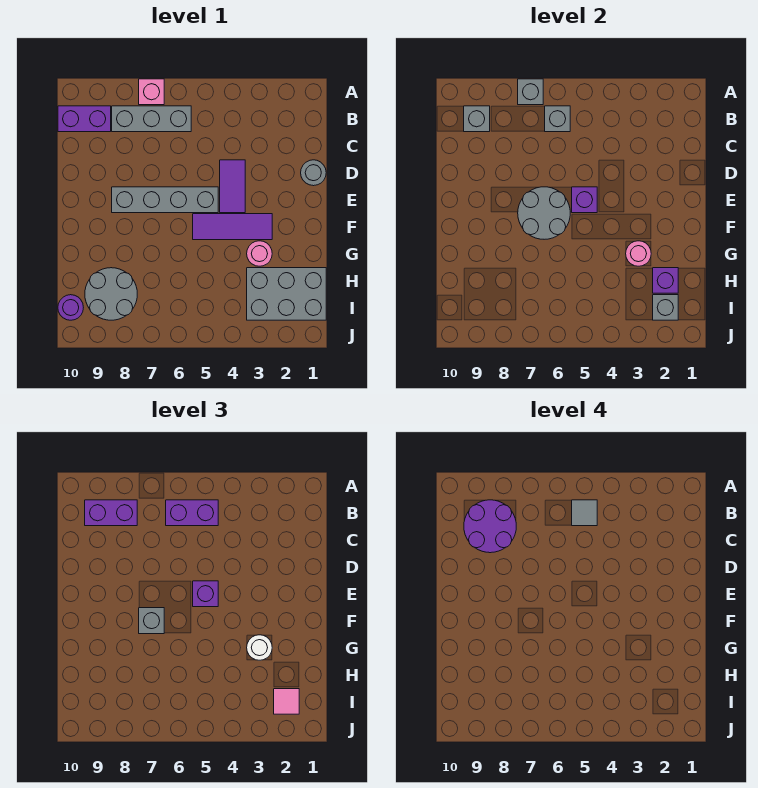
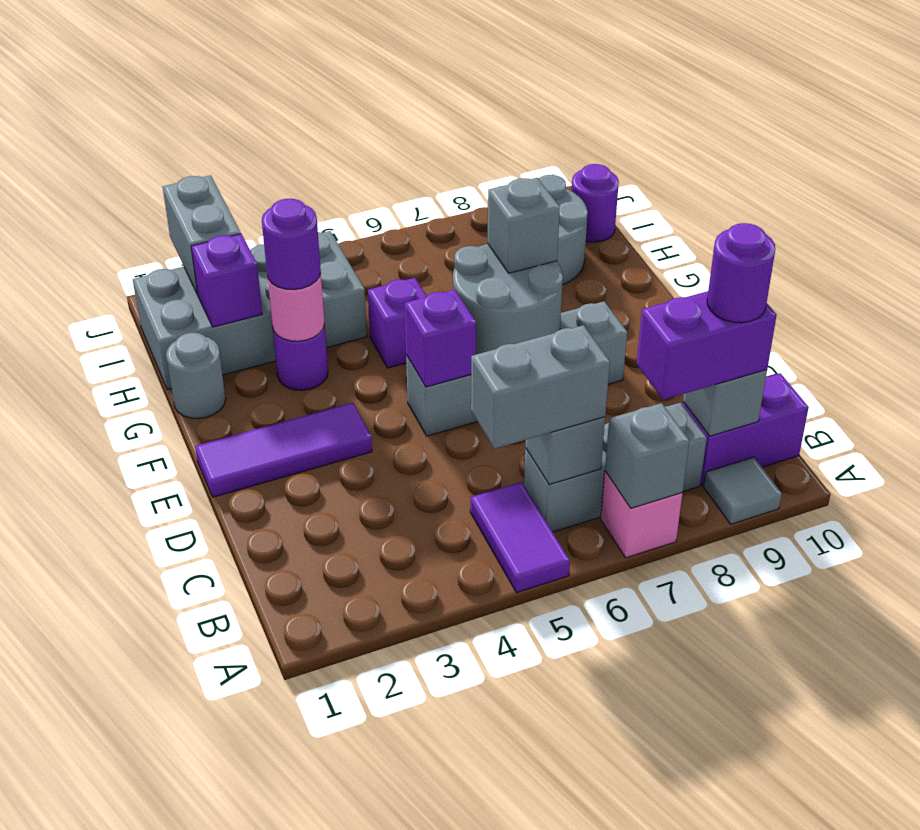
purple brick B5:B6 level 3 -> grey brick B5:B6 level 3
grey tile B5 level 4 -> grey tile A9 level 1
purple round brick B8:C9 level 4 -> purple round brick B9 level 4
grey round brick D1 level 1 -> grey round brick G1 level 1
purple tile D4:E4 level 1 -> purple tile A5:B5 level 1
purple brick E5 level 3 -> purple brick G5 level 1
purple tile F3:F5 level 1 -> purple tile E1:E3 level 1
pink round brick G3 level 1 -> purple round brick G3 level 1
white round brick G3 level 3 -> purple round brick G3 level 3
grey brick H1:I3 level 1 -> grey brick H1:I4 level 1
grey brick I2 level 2 -> grey brick I2:J2 level 2
pink tile I2 level 3 -> none

